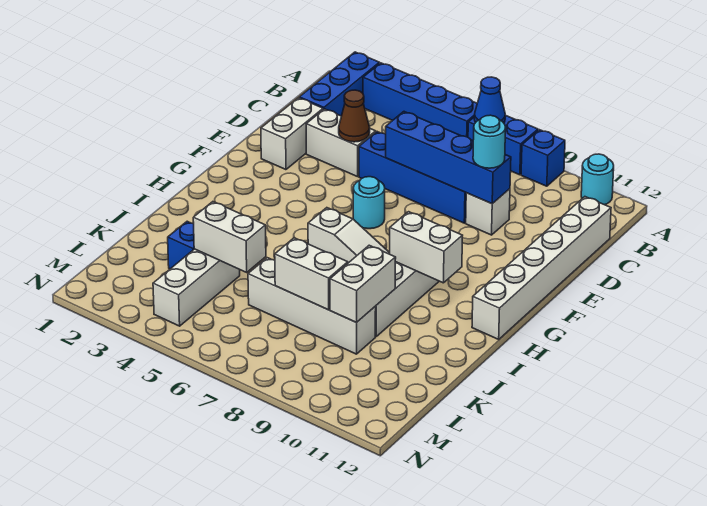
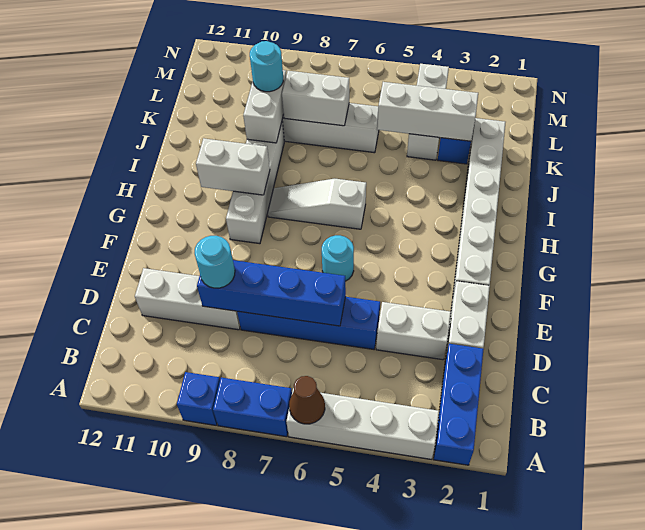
blue brick A3:A6 level 1 -> white brick A3:A6 level 1
blue cone A7 level 2 -> none
cyan round brick A11 level 1 -> cyan round brick K9 level 3
white brick C12:H12 level 1 -> white brick F2:K2 level 1
brown cone D4 level 2 -> brown cone A6 level 2
white brick D9 level 1 -> white brick D9:D11 level 1
white brick K4:K5 level 2 -> white brick K3:K5 level 2

